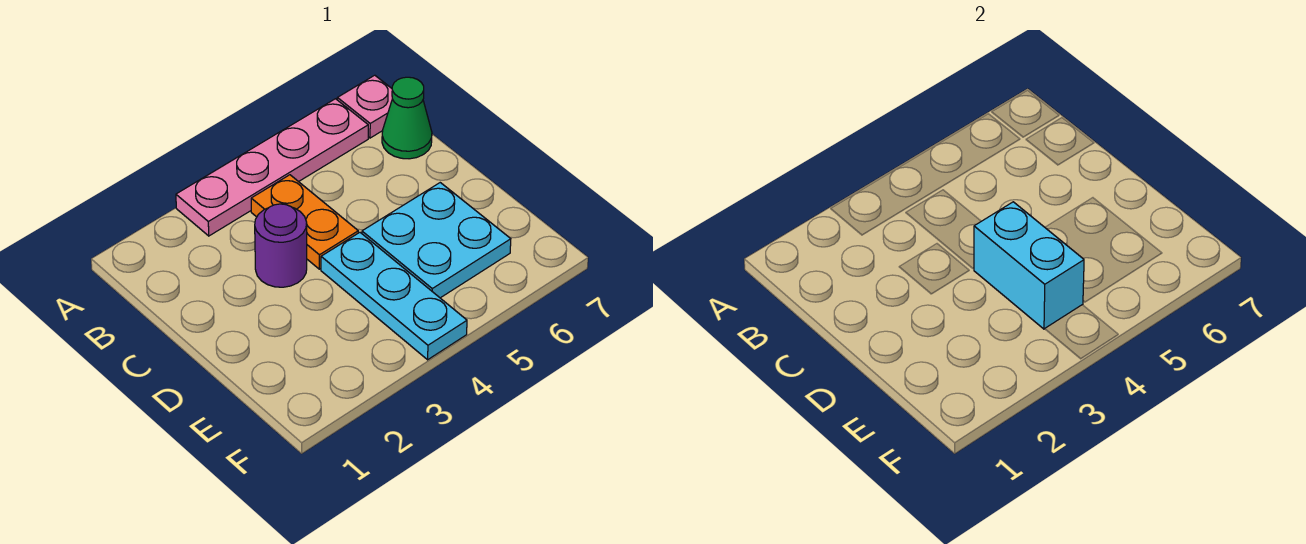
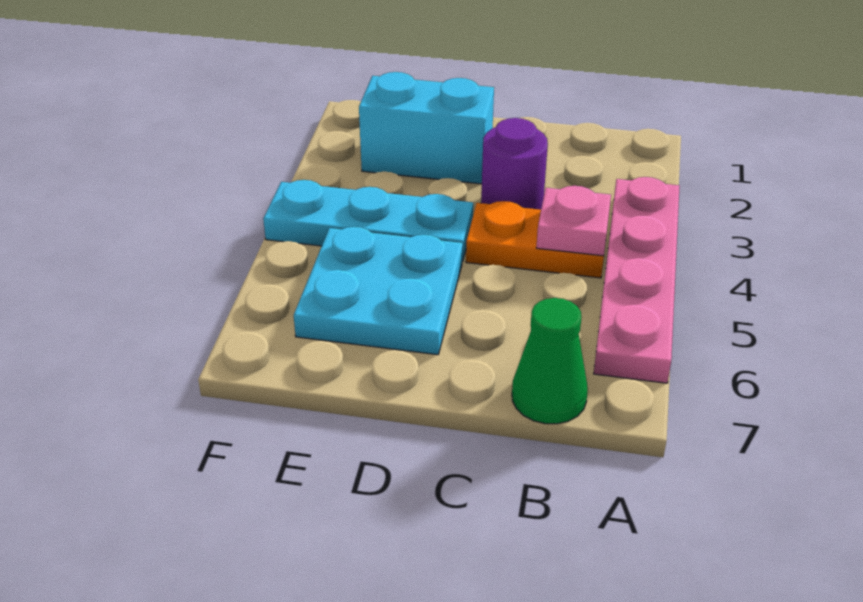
pink plate A7 level 1 -> pink plate B4 level 2
cyan brick D4:E4 level 2 -> cyan brick D2:E2 level 1

